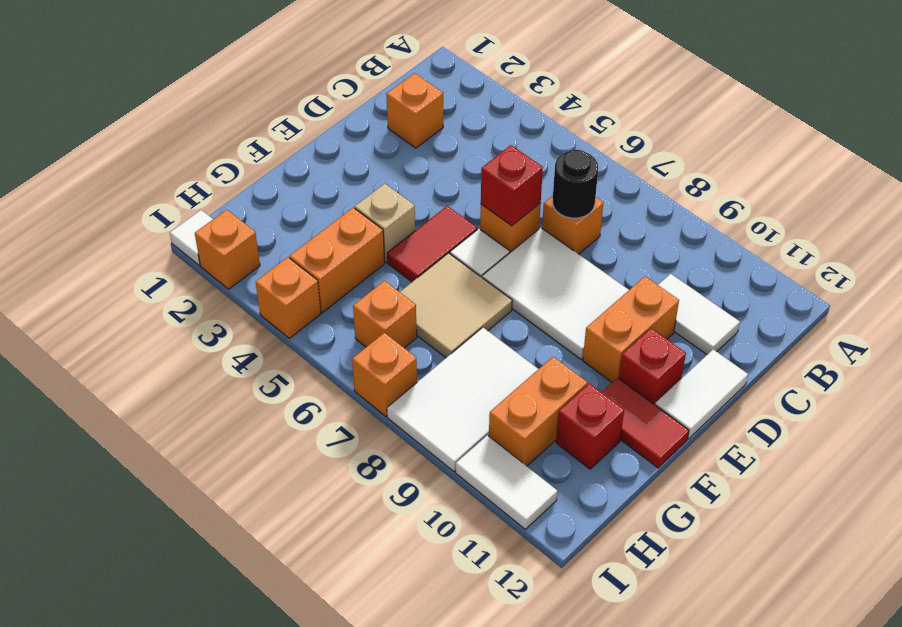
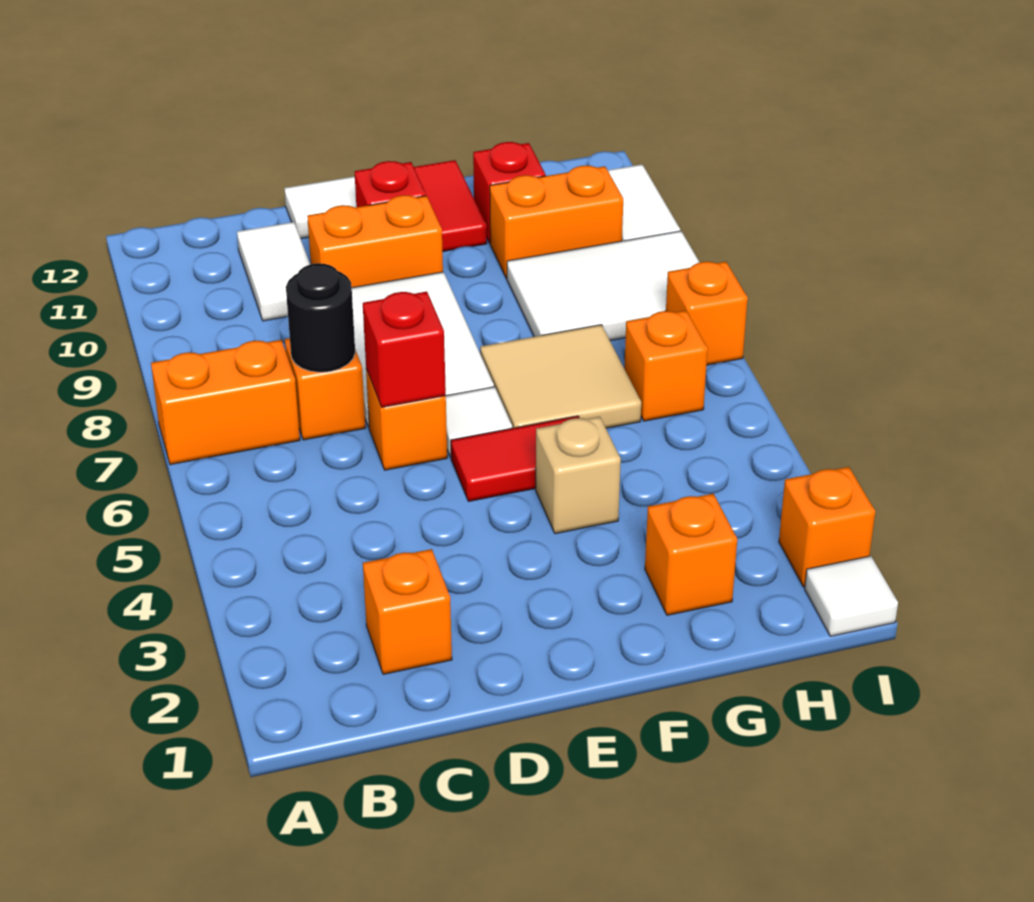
orange brick G4:H4 level 1 -> orange brick A7:B7 level 1
orange brick I4 level 1 -> orange brick G2 level 1

